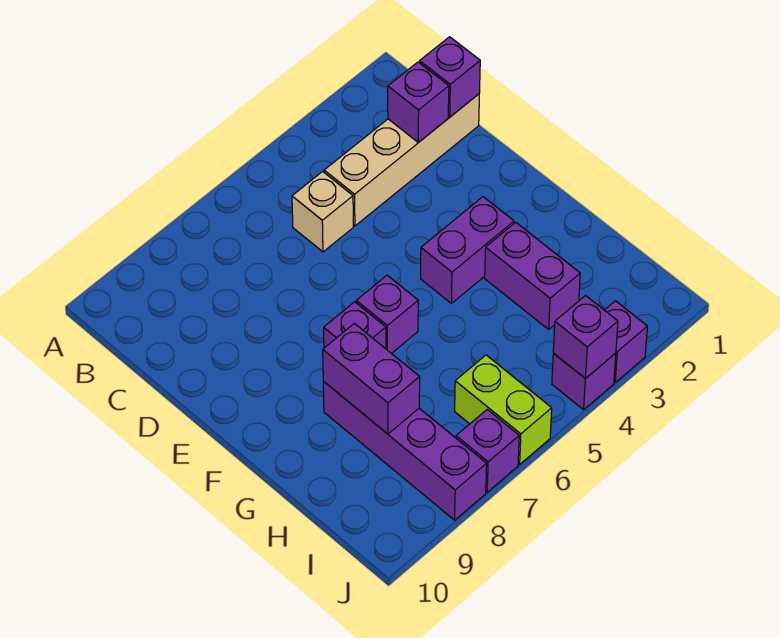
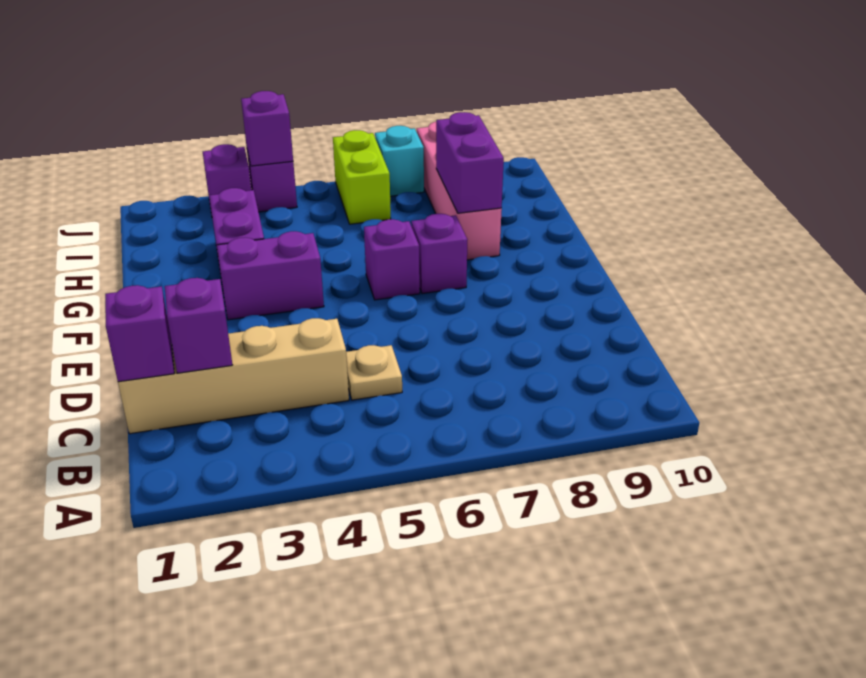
tan brick C5 level 1 -> tan plate C5 level 1
purple brick G8:J8 level 1 -> pink brick G8:J8 level 1
purple brick J7 level 1 -> cyan brick J7 level 1

